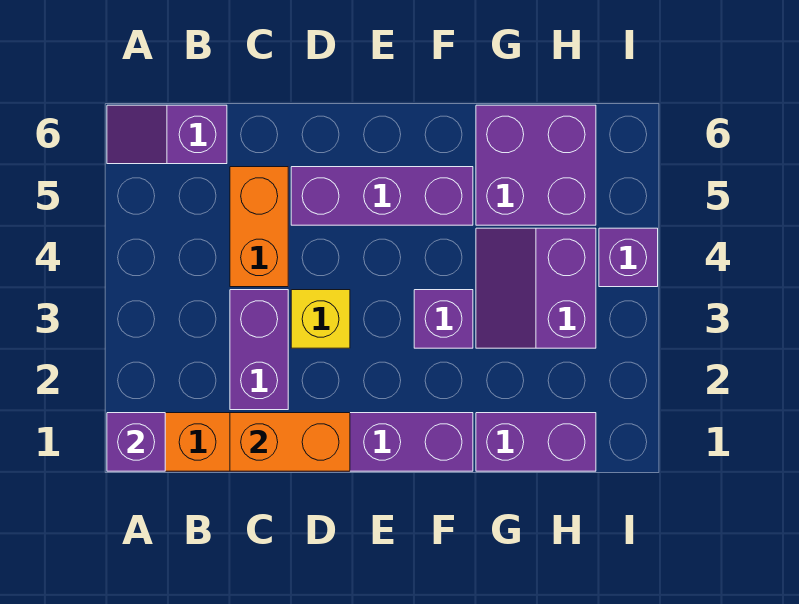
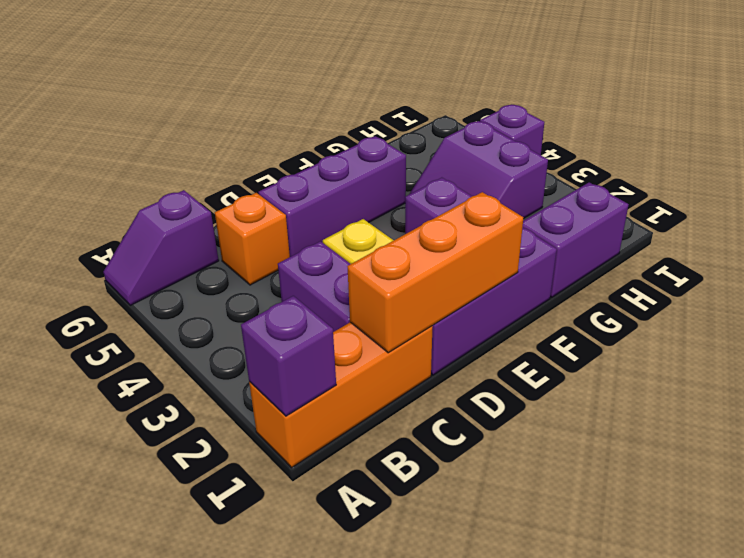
orange brick C1:D1 level 2 -> orange brick C1:E1 level 2
orange brick C4:C5 level 1 -> orange brick C5 level 1
purple brick G5:H6 level 1 -> none

